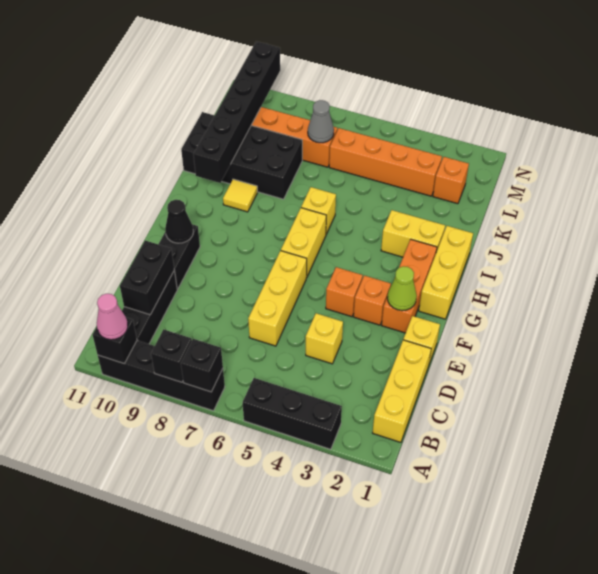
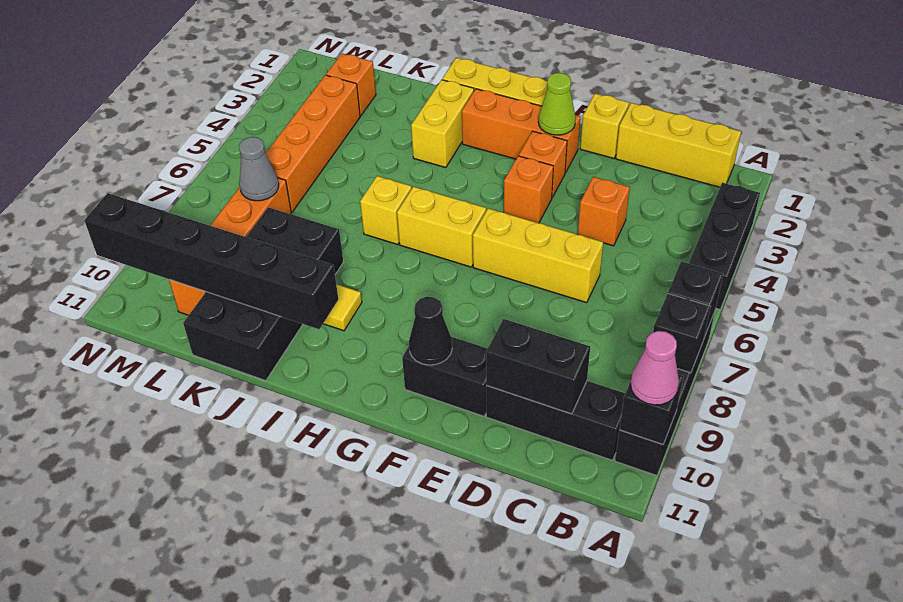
yellow brick D4 level 1 -> orange brick D4 level 1

